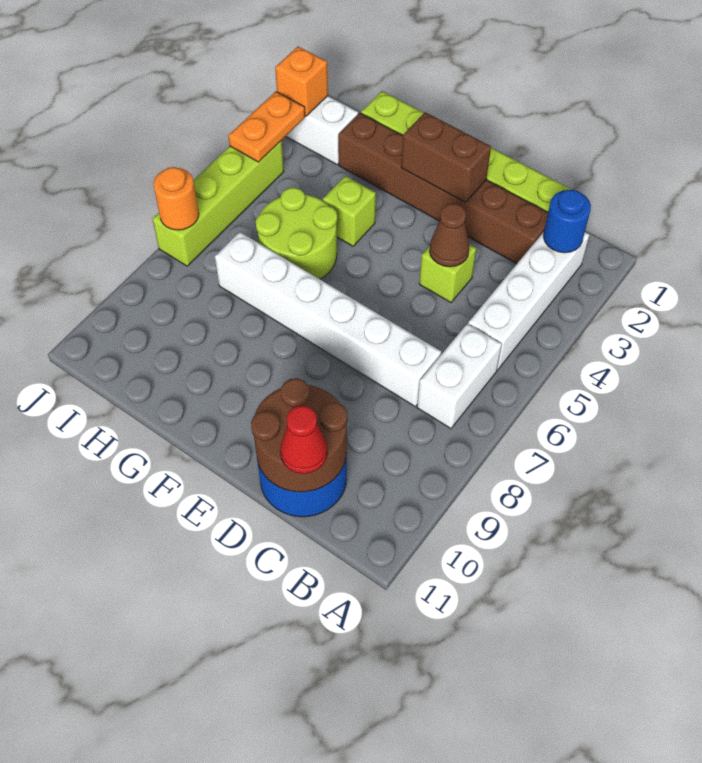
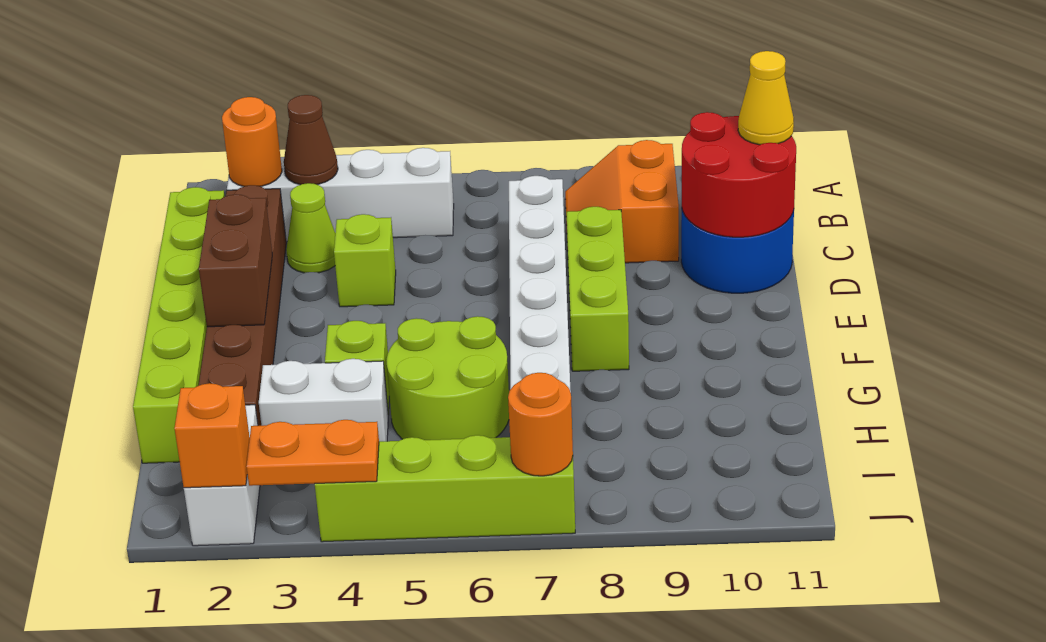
blue round brick B2 level 2 -> orange round brick B2 level 2
white brick B6:B7 level 1 -> white brick H3:H4 level 1
none -> orange slope B8:C9 level 1 top 9
none -> lime cone C3 level 1
brown round brick C10:D11 level 2 -> red round brick C10:D11 level 2
red cone C11 level 3 -> yellow cone C11 level 3
brown cone D4 level 2 -> brown cone B3 level 2
none -> lime brick D8:F8 level 1

